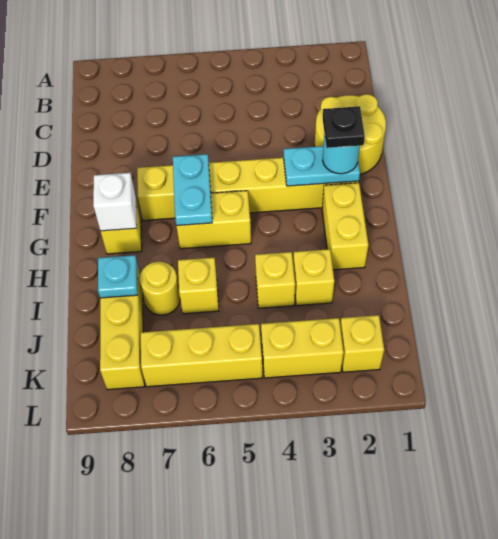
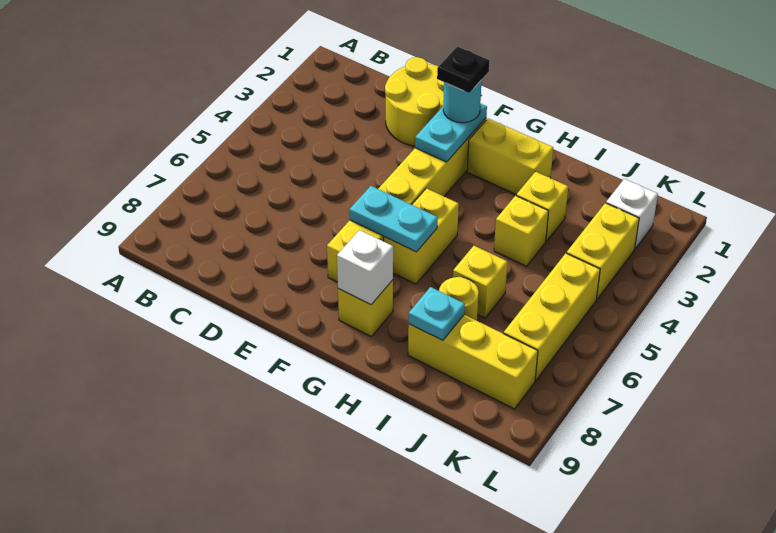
yellow brick K2 level 1 -> white brick K2 level 1

